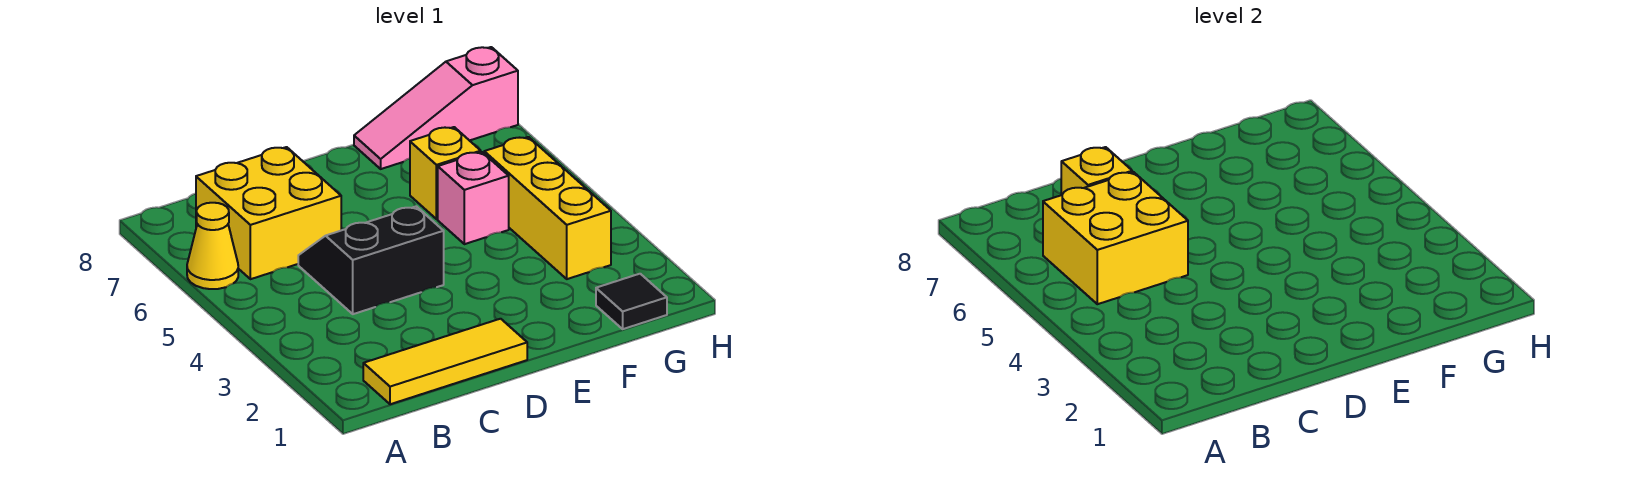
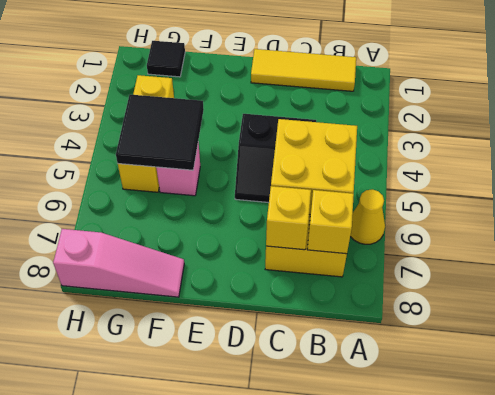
none -> black tile F4:G5 level 2
yellow brick F6 level 1 -> yellow brick B7 level 2

